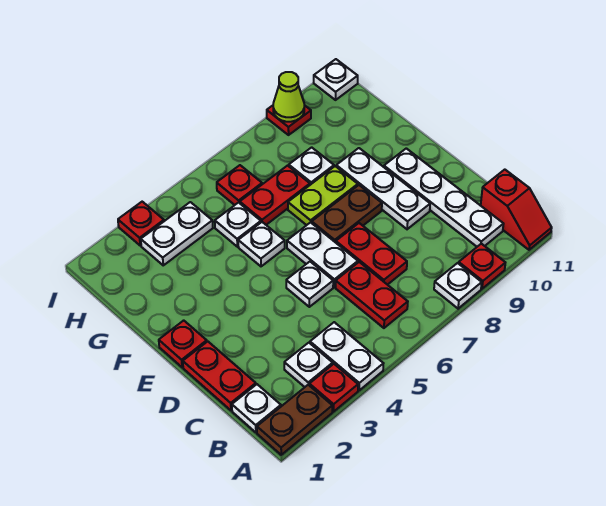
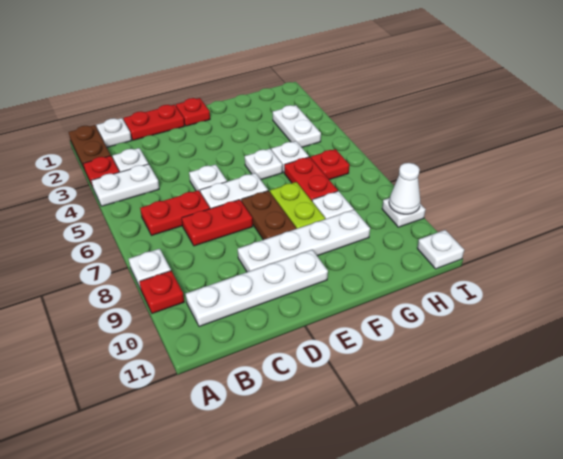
red slope A11:B11 level 1 top B -> none
white plate D9:F9 level 1 -> white plate D9:G9 level 1
red plate I3 level 1 -> none
red plate I9 level 1 -> white plate I9 level 1
lime cone I9 level 2 -> white cone I9 level 2

